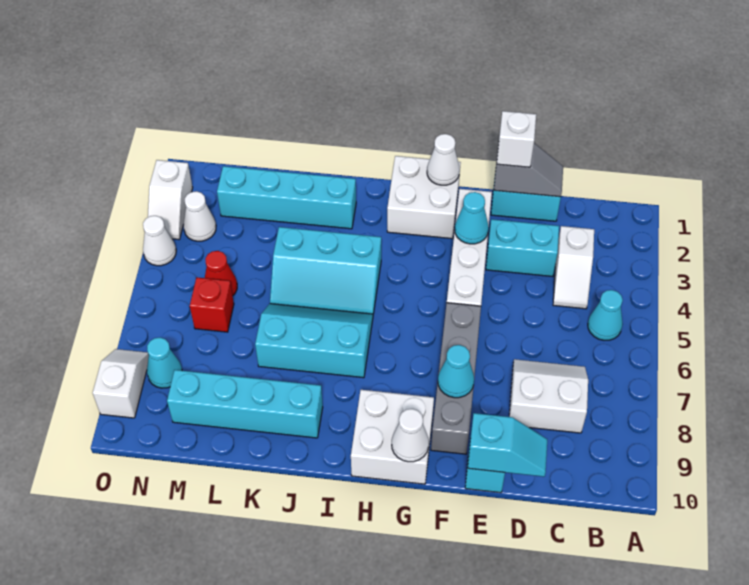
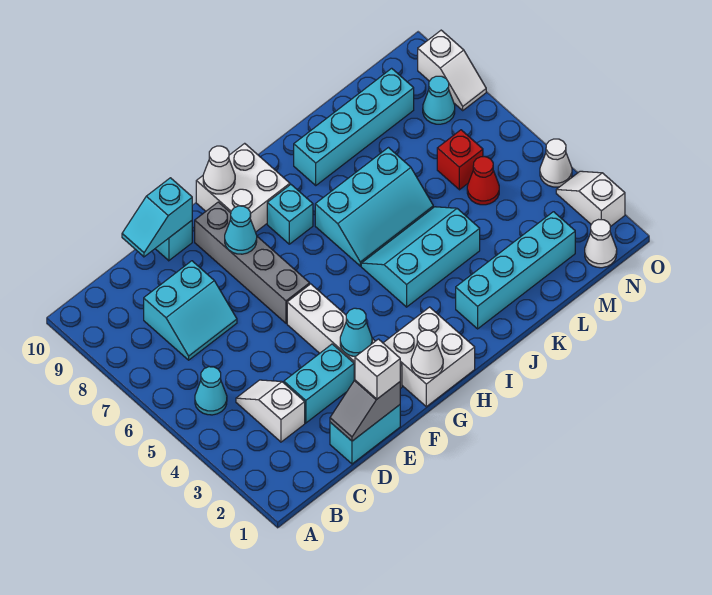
white slope C7:D8 level 1 top 8 -> cyan slope C7:D8 level 1 top 8
none -> cyan brick H8 level 1
white cone N3 level 1 -> white cone N1 level 1

